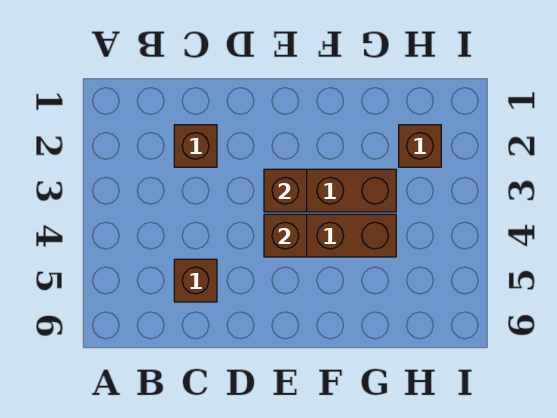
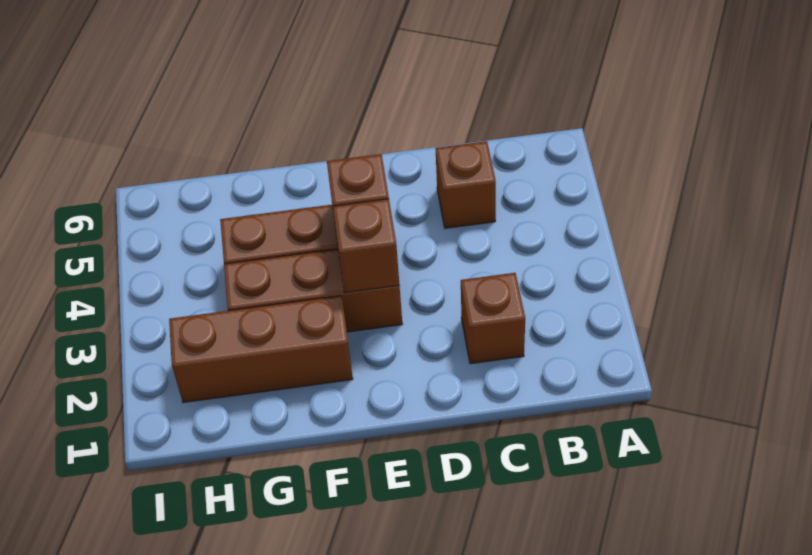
brown brick H2 level 1 -> brown brick F2:H2 level 1

